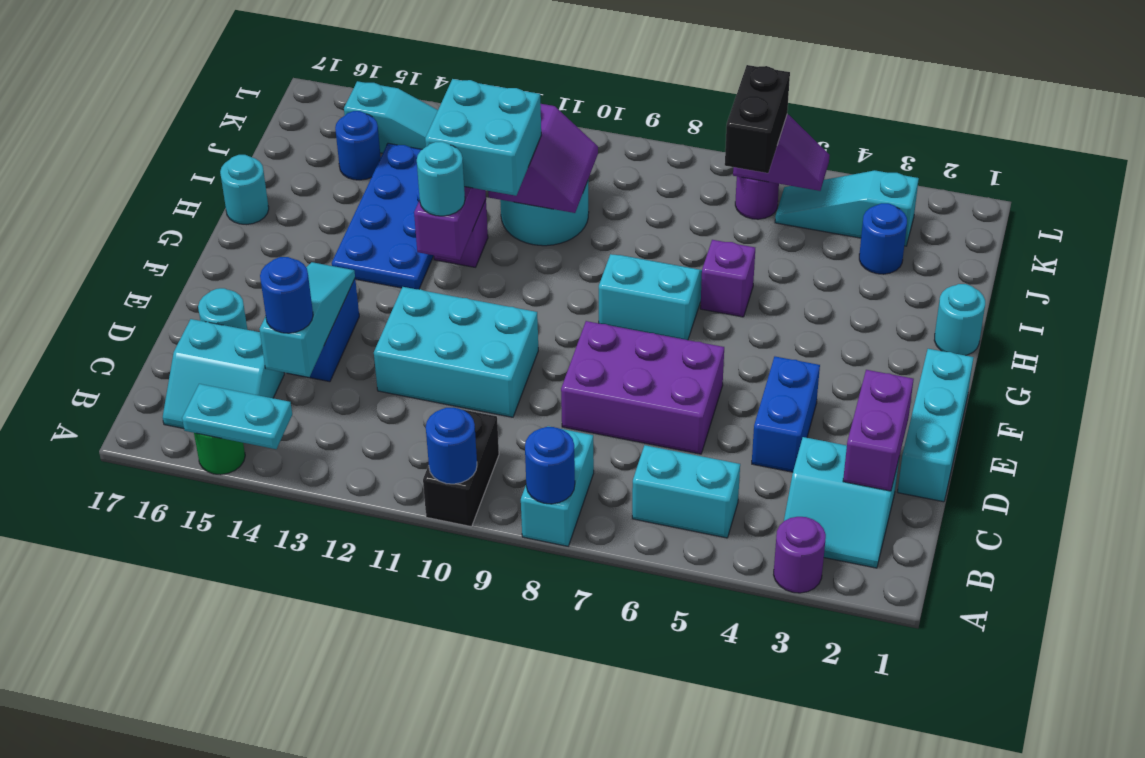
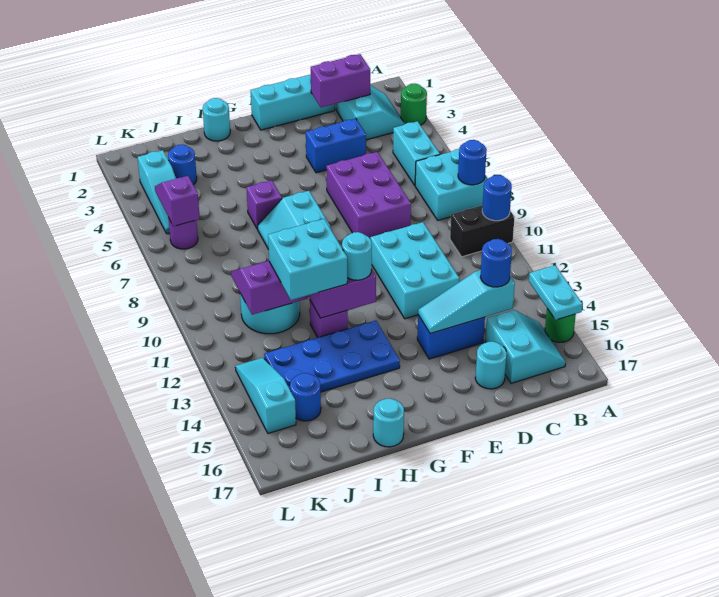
purple round brick A3 level 1 -> green round brick A3 level 1
cyan brick A8:B8 level 1 -> cyan brick A7:B8 level 1
black brick J6:K6 level 3 -> none

